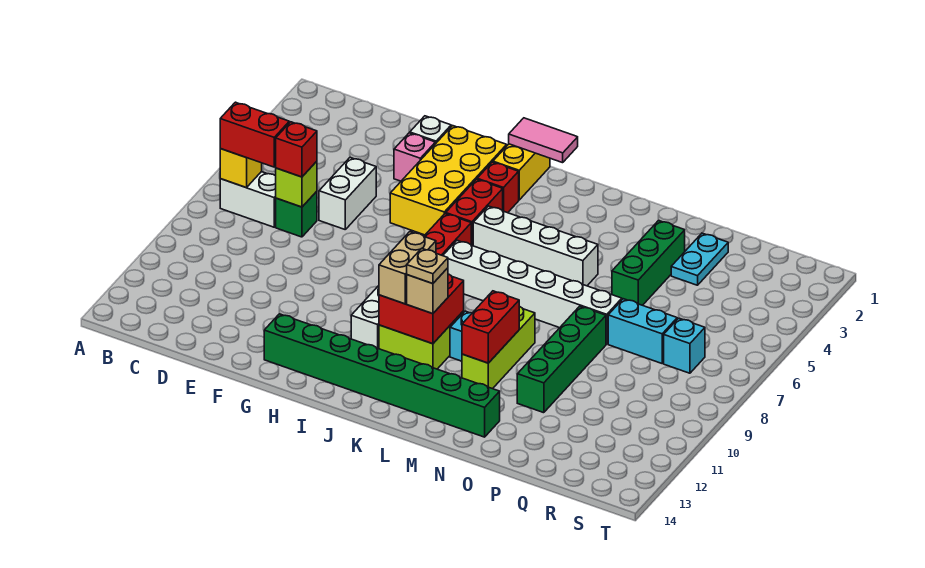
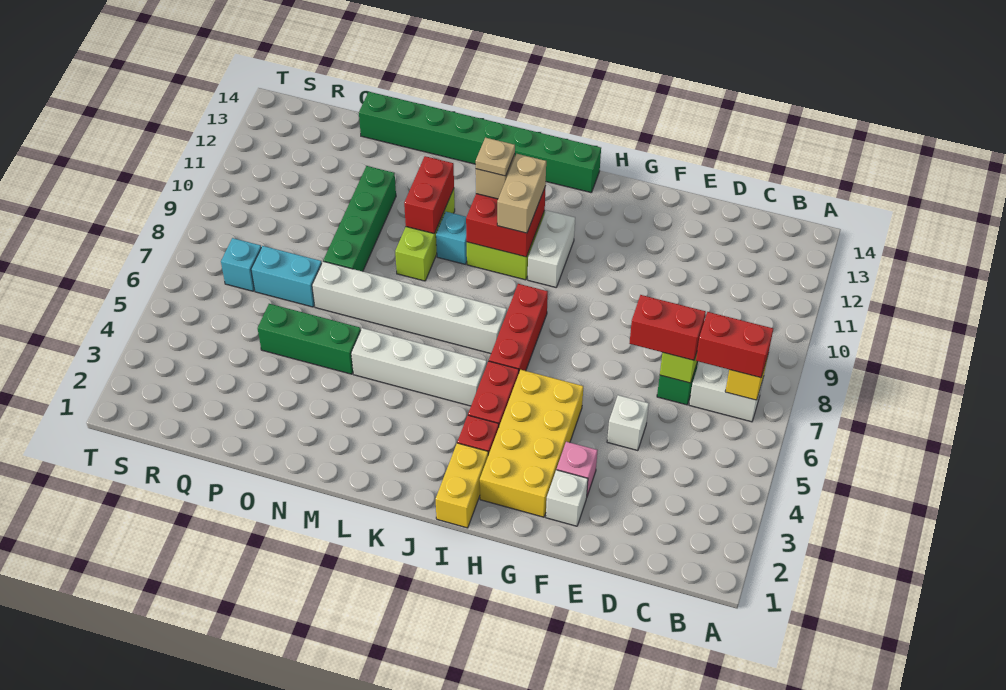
red brick D7 level 3 -> red brick D7:E7 level 3
white brick E5:E6 level 1 -> white brick E5 level 1
green brick G13:N13 level 1 -> green brick I14:P14 level 1
pink tile I1:J1 level 2 -> none
green brick O3:O5 level 1 -> green brick N5:P5 level 1
cyan plate P2:P3 level 1 -> none

